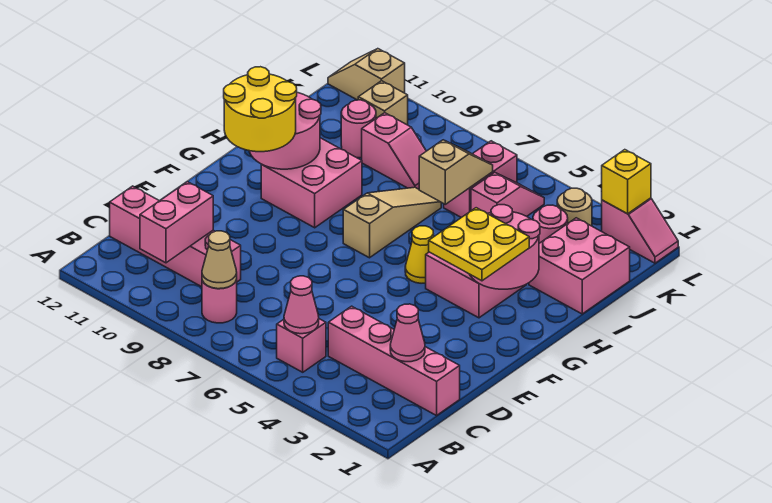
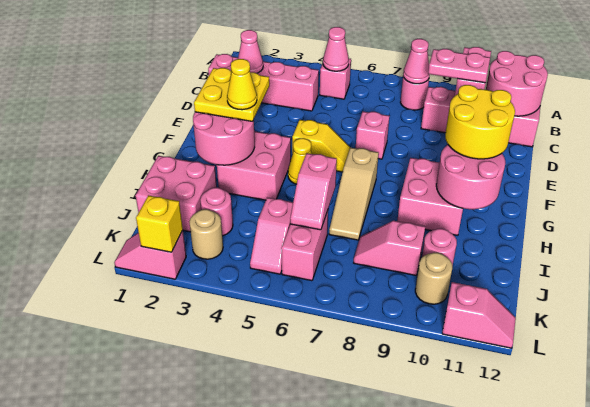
tan cone B8 level 2 -> pink cone B8 level 2
none -> pink round brick B11:C12 level 2
none -> pink plate C9:C10 level 3
none -> pink brick E7 level 1
none -> yellow slope F5:F6 level 1 top 5
none -> yellow cone G3 level 4
tan slope I6:J6 level 2 top I -> pink slope I6:J6 level 2 top I
tan brick K10 level 1 -> tan round brick K10 level 1
tan slope L11:L12 level 1 top 11 -> pink slope L11:L12 level 1 top 11

